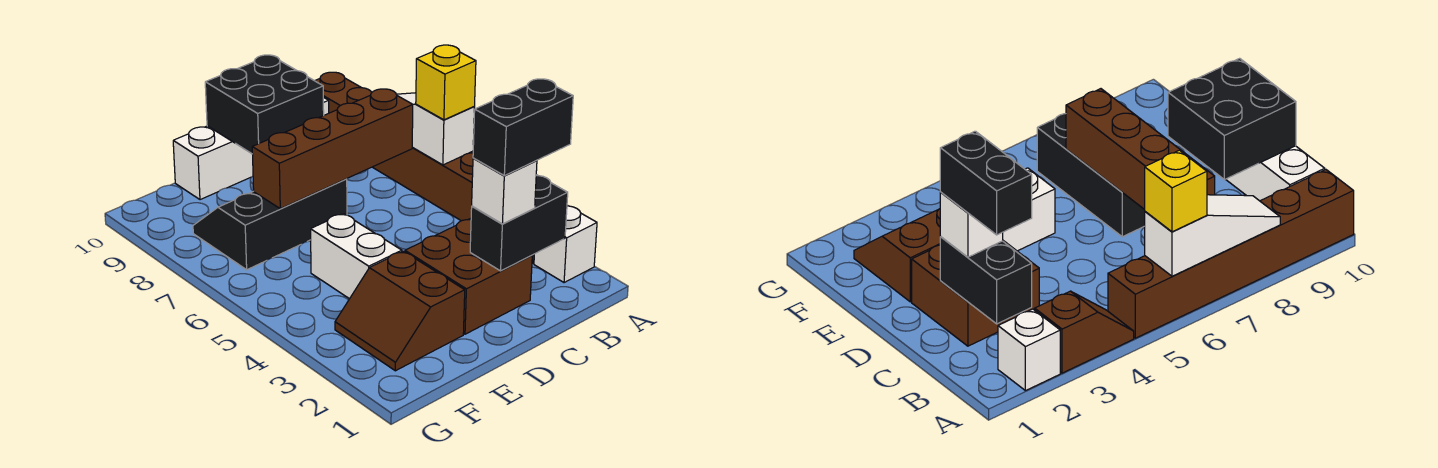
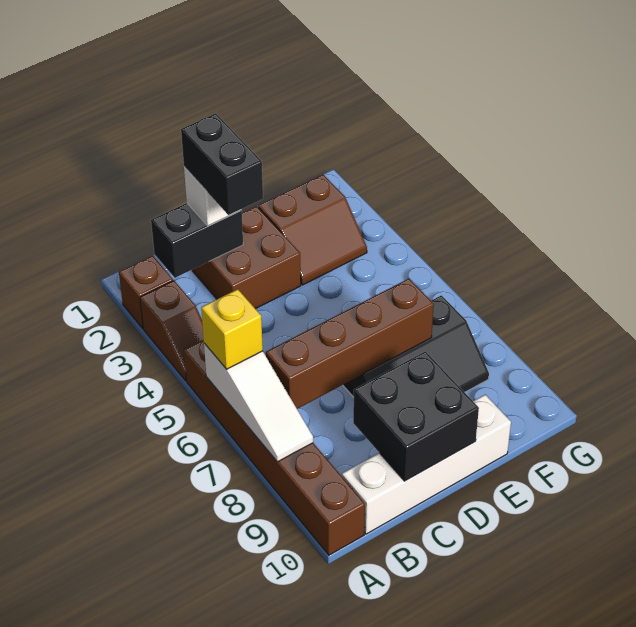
white brick A2 level 1 -> brown brick A2 level 1
black brick B2:C2 level 4 -> black brick C2:C3 level 4
brown slope E2:F3 level 1 top E -> brown slope E2:F3 level 1 top 2
white brick E4:E5 level 1 -> none

